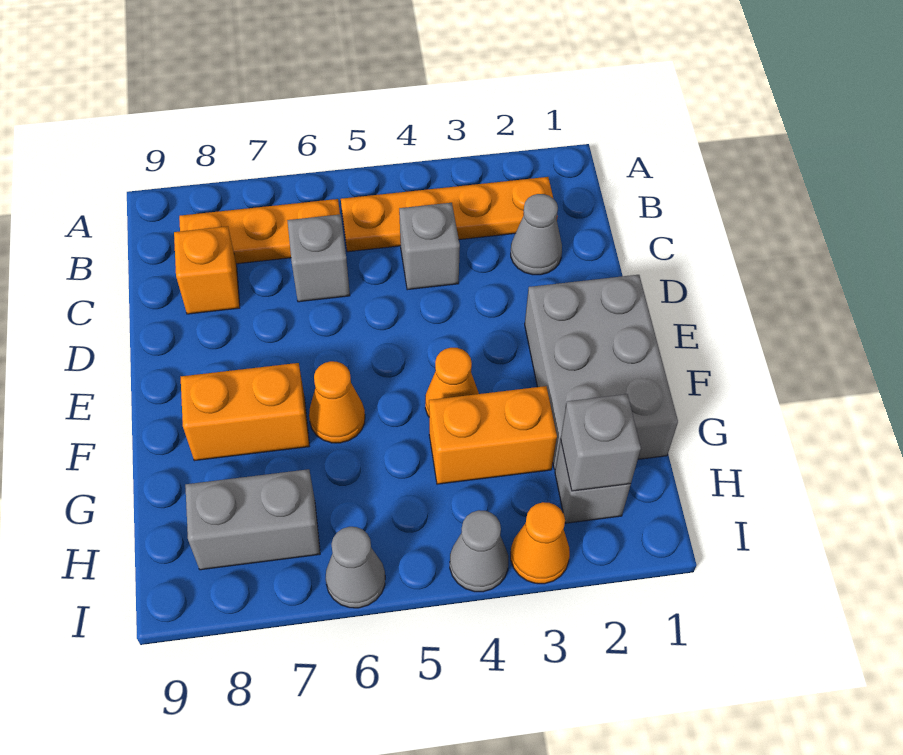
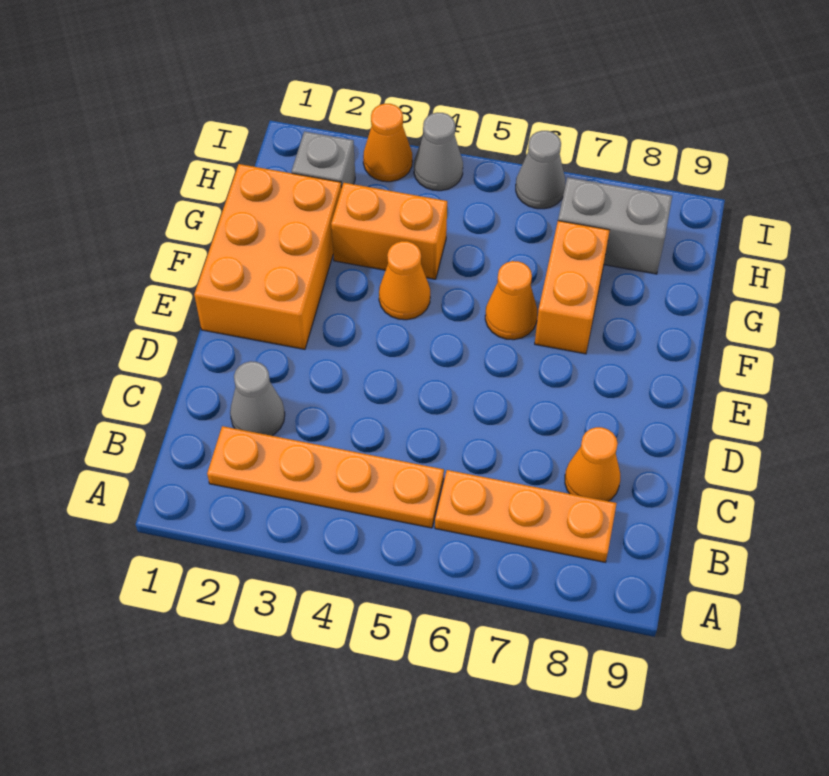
grey brick C4 level 1 -> none
grey brick C6 level 1 -> none
orange brick C8 level 1 -> orange cone C8 level 1
grey brick E1:G2 level 1 -> orange brick E1:G2 level 1
orange brick F7:F8 level 1 -> orange brick F7:G7 level 1
grey brick H2 level 2 -> none

